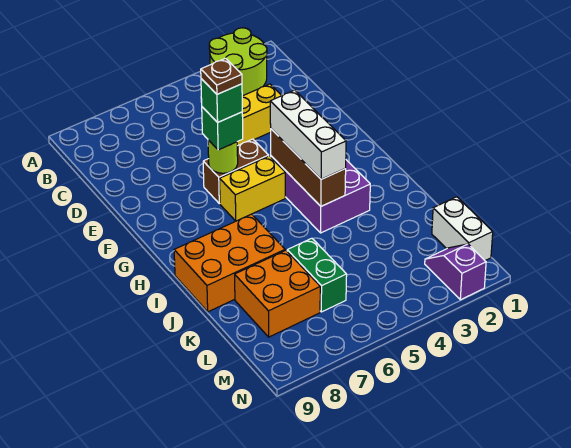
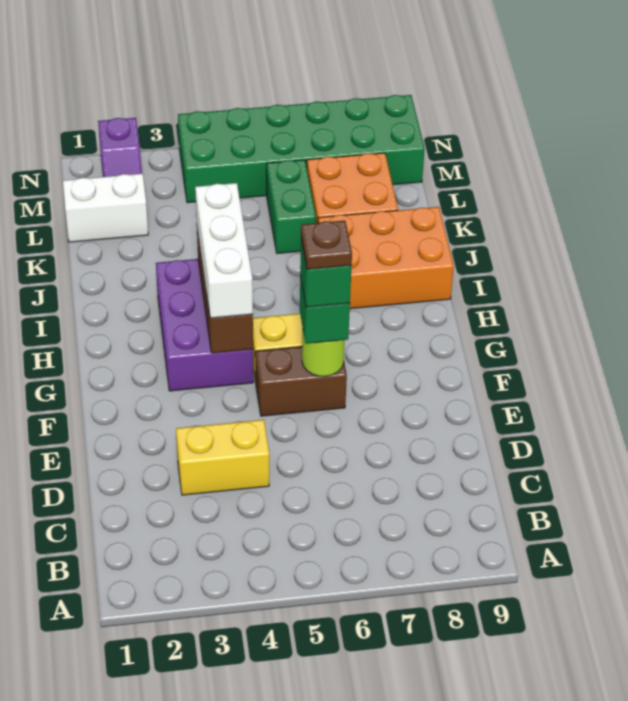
lime round brick A2:B3 level 1 -> none
white brick L1:M1 level 1 -> white brick L1:L2 level 1
none -> green brick M4:N9 level 1

